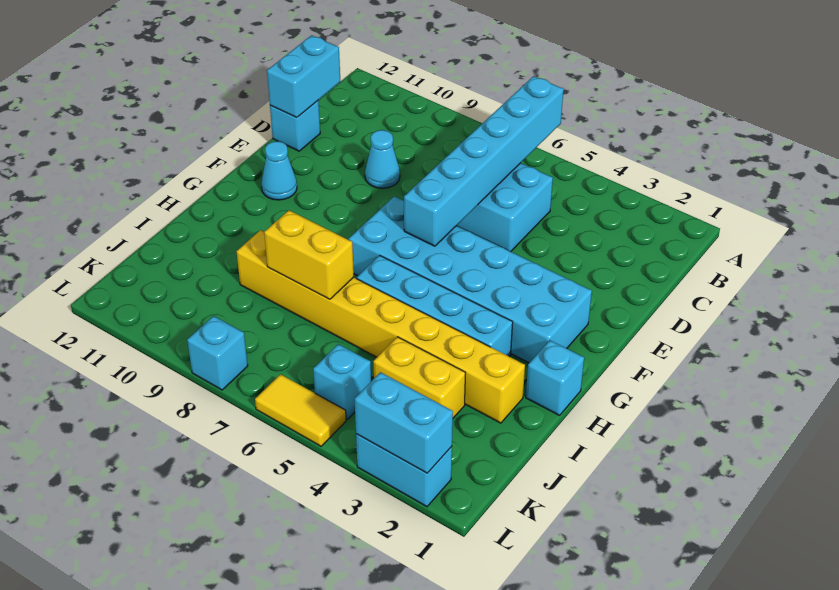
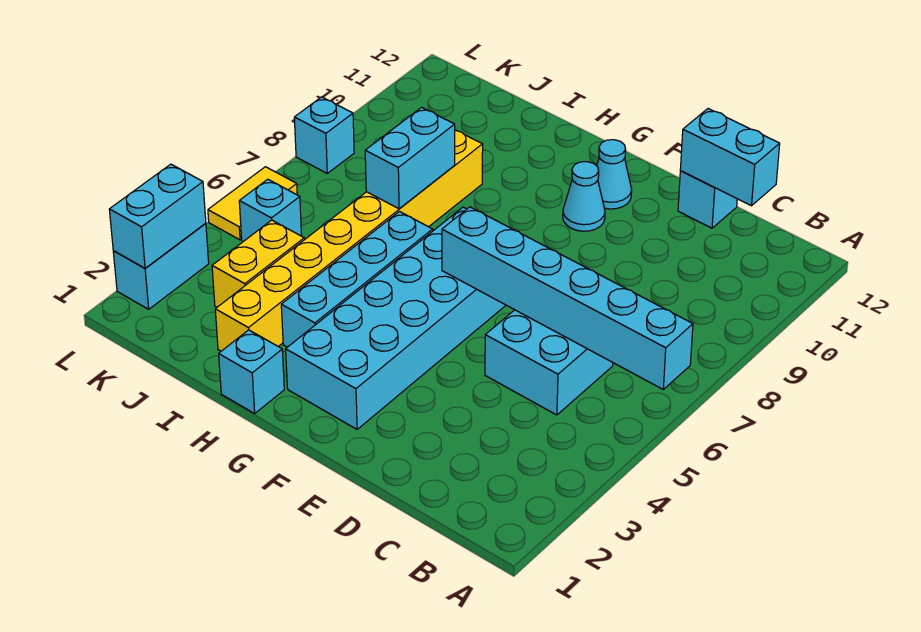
cyan cone D9 level 1 -> cyan cone F10 level 1
yellow brick I7:I8 level 2 -> cyan brick I7:I8 level 2

